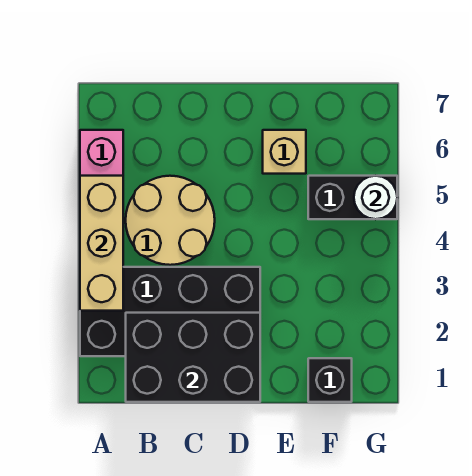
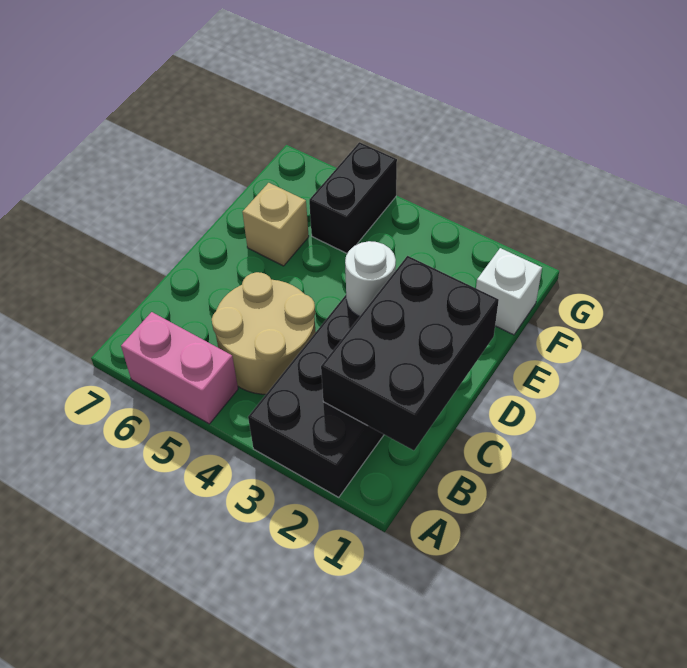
tan brick A3:A5 level 2 -> none
black brick F1 level 1 -> white brick F1 level 1
white round brick G5 level 2 -> white round brick D3 level 2

